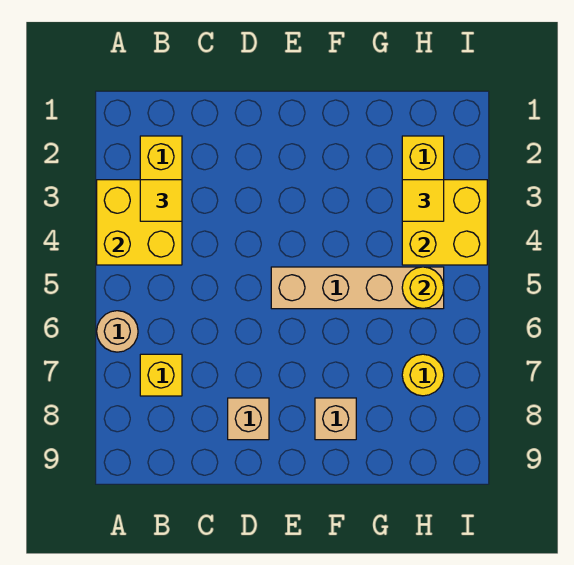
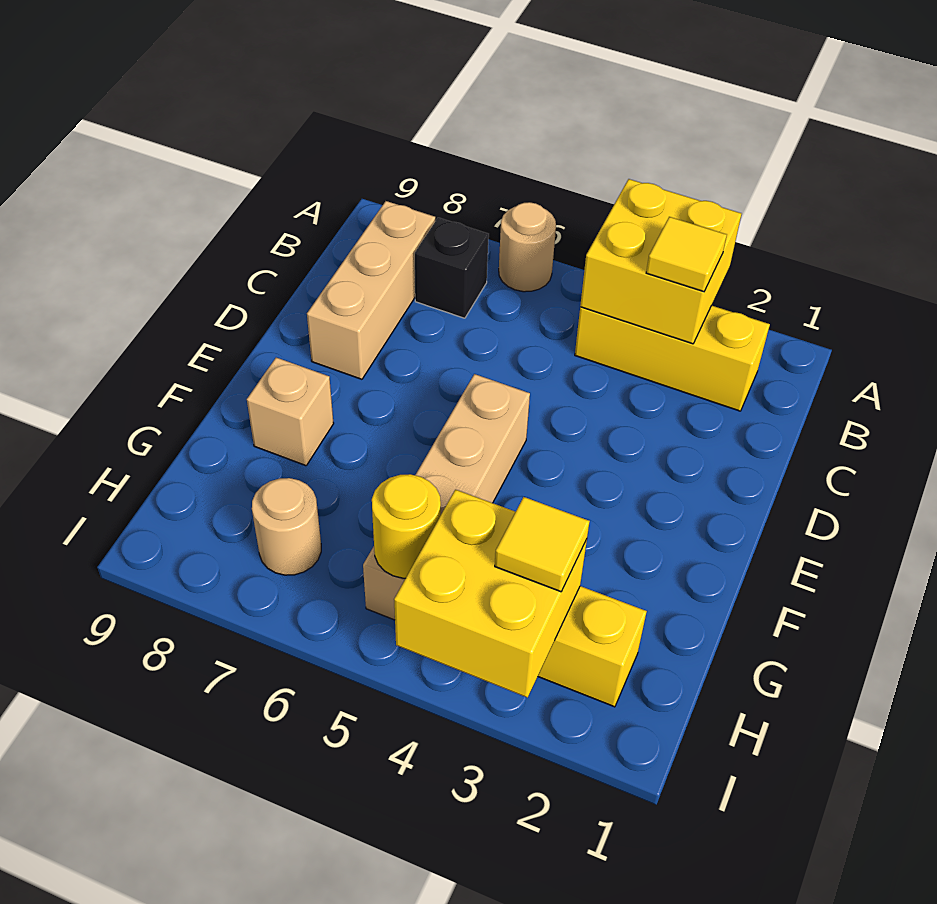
yellow brick B7 level 1 -> black brick B7 level 1
tan brick D8 level 1 -> tan brick B8:D8 level 1
yellow round brick H7 level 1 -> tan round brick H7 level 1

